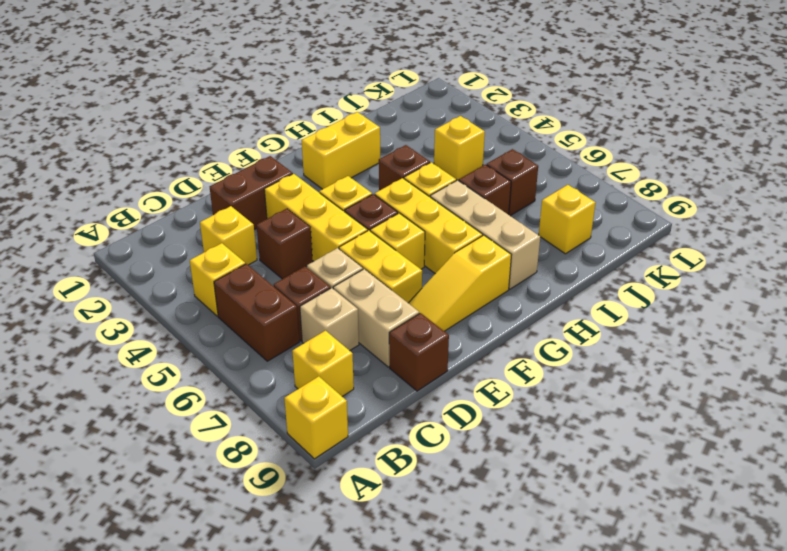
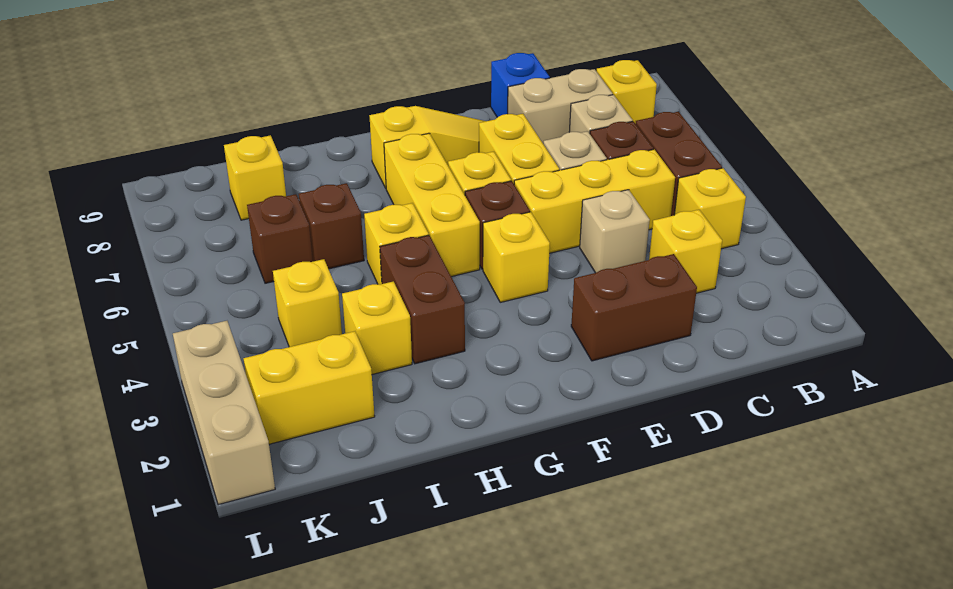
yellow brick A9 level 1 -> yellow brick I3 level 1
brown brick D4 level 1 -> tan brick D4 level 1
tan brick D7:D8 level 1 -> tan brick C8:D8 level 1
brown brick D9 level 1 -> blue brick D9 level 1
yellow brick E3:E5 level 1 -> yellow brick C5:E5 level 1
yellow brick G2:H2 level 1 -> yellow brick J2:K2 level 1
brown brick H4 level 1 -> brown brick H3:H4 level 1
tan brick H6:H8 level 1 -> tan brick L1:L3 level 1

